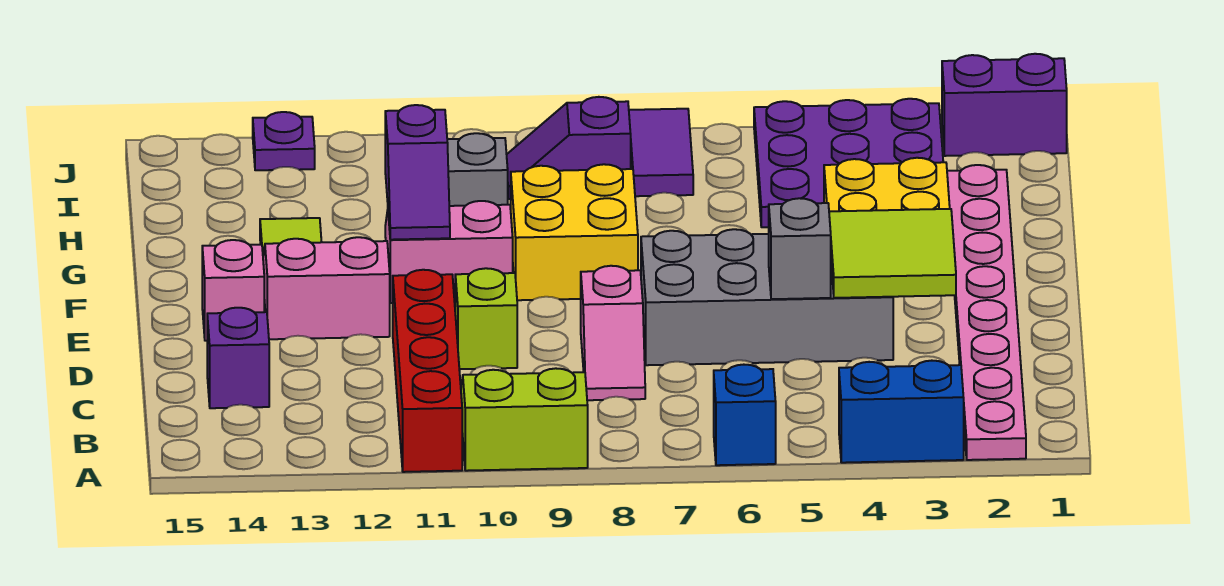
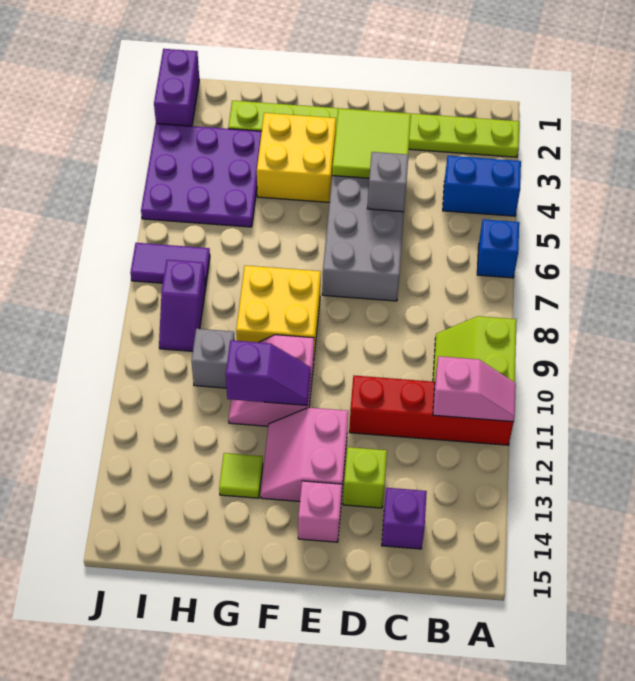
pink plate A2:H2 level 1 -> lime plate A2:H2 level 1
blue brick A3:A4 level 1 -> blue brick A4:B4 level 1
pink slope C8:D8 level 1 top D -> pink slope A11:B11 level 2 top B
lime brick D10 level 1 -> lime brick D13 level 1
purple plate J13 level 1 -> none

